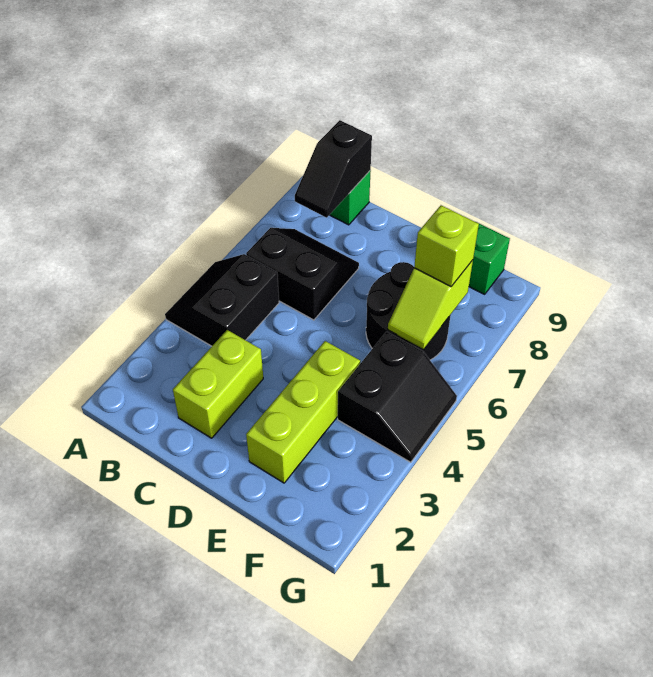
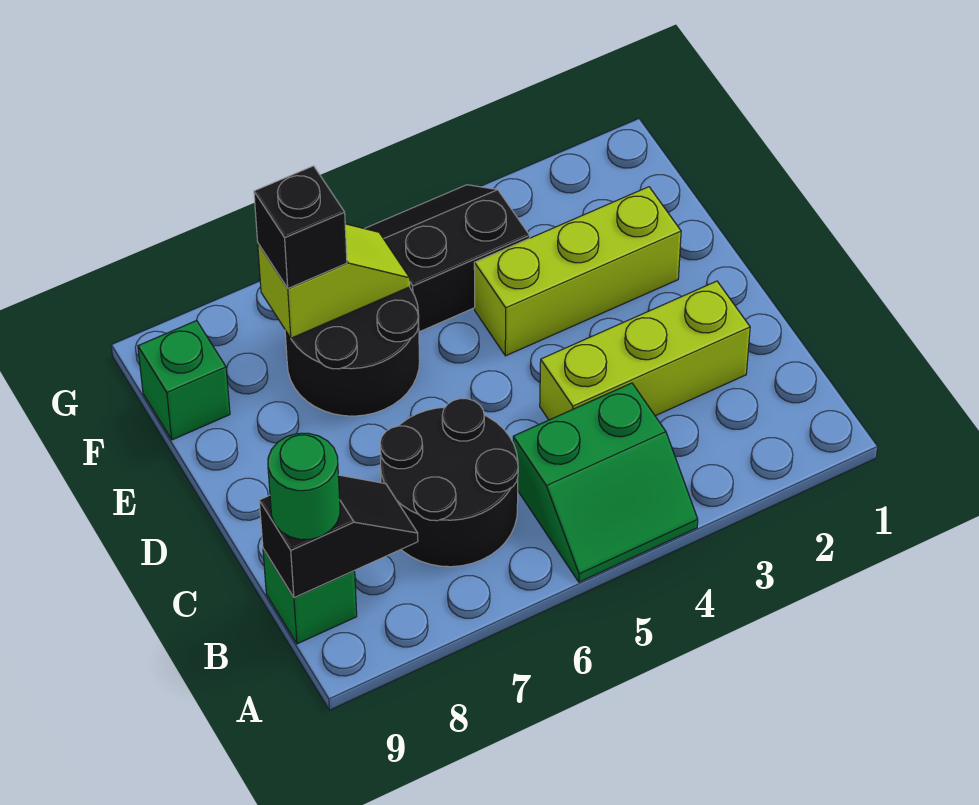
black slope A4:B5 level 1 top B -> green slope A4:B5 level 1 top B
black slope B6:C7 level 1 top 6 -> black round brick B6:C7 level 1
none -> green round brick B9 level 3
lime brick C2:C3 level 1 -> lime brick C2:C4 level 1
lime brick F7 level 3 -> black brick F7 level 3

